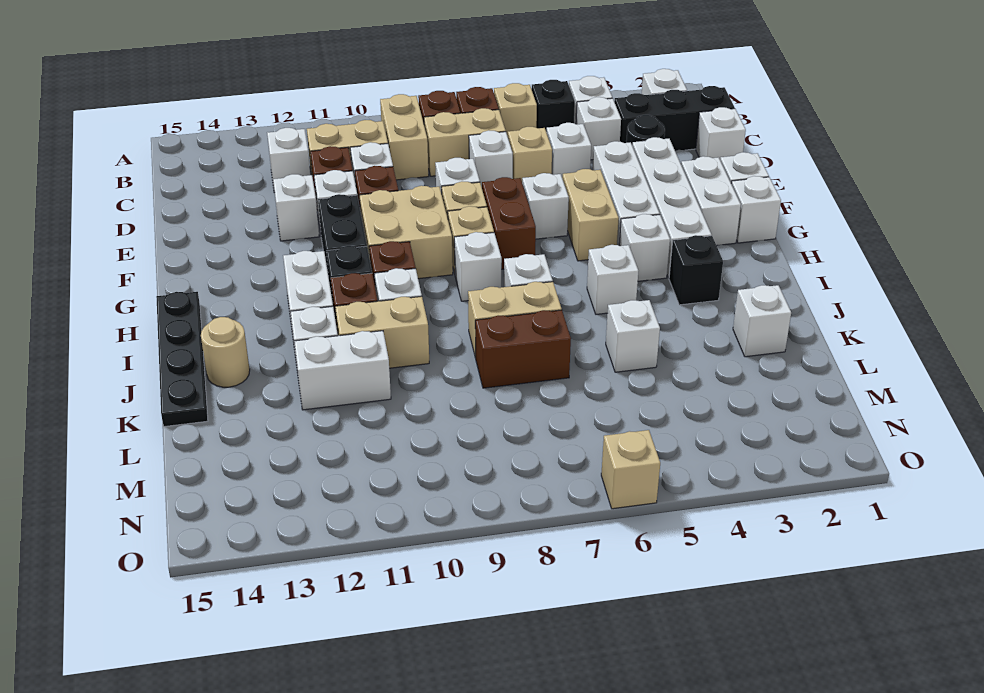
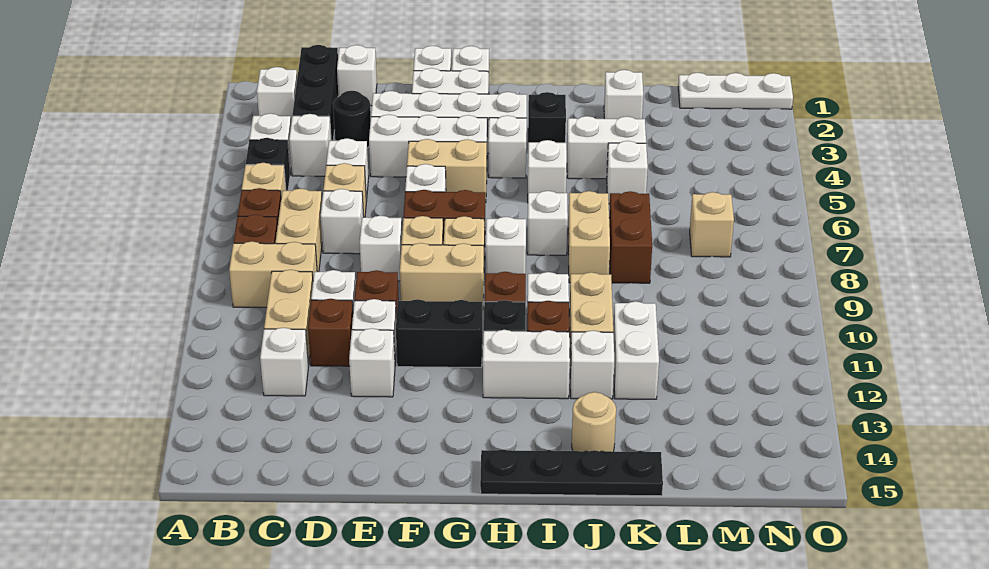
tan brick F9:G10 level 1 -> tan brick F9:G9 level 1
none -> white brick J4:K4 level 1
none -> white plate M1:O1 level 1
tan brick O6 level 1 -> tan brick M7 level 1

